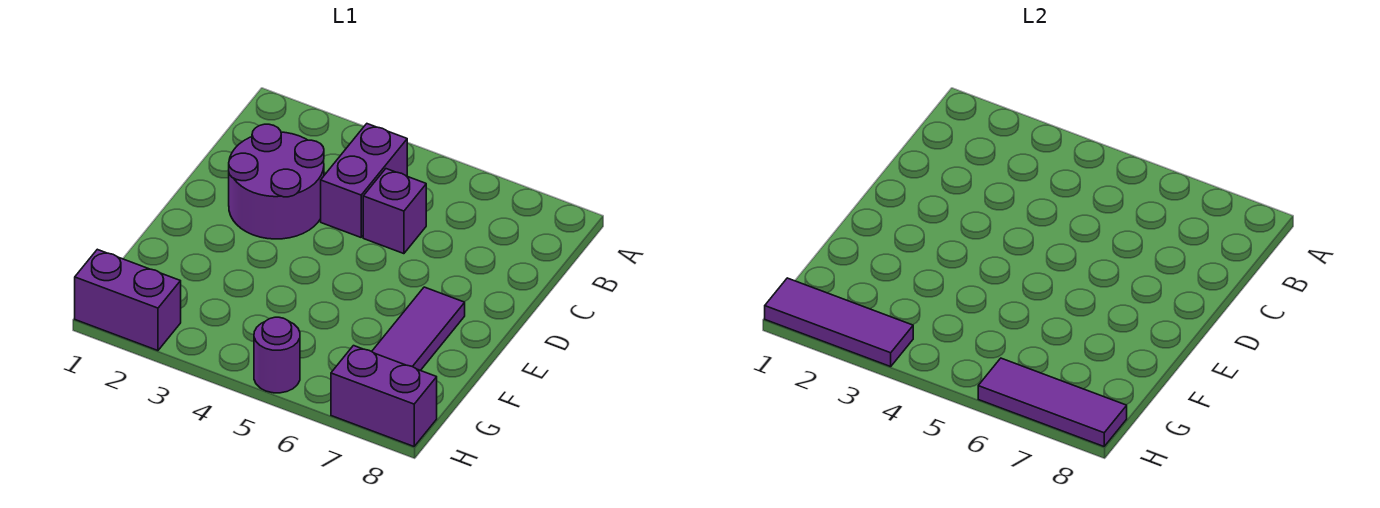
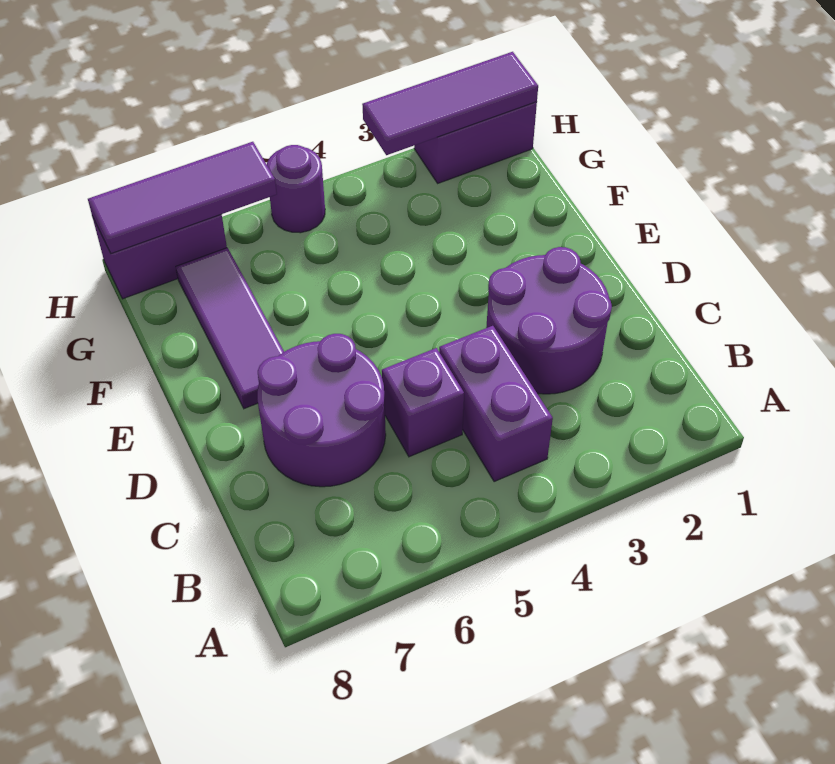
none -> purple round brick C6:D7 level 1

